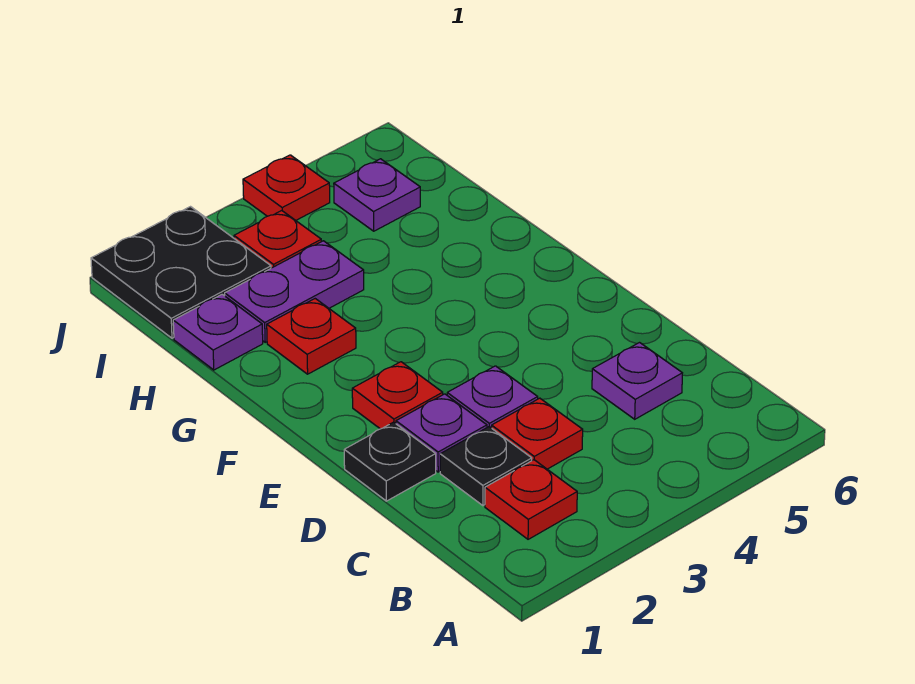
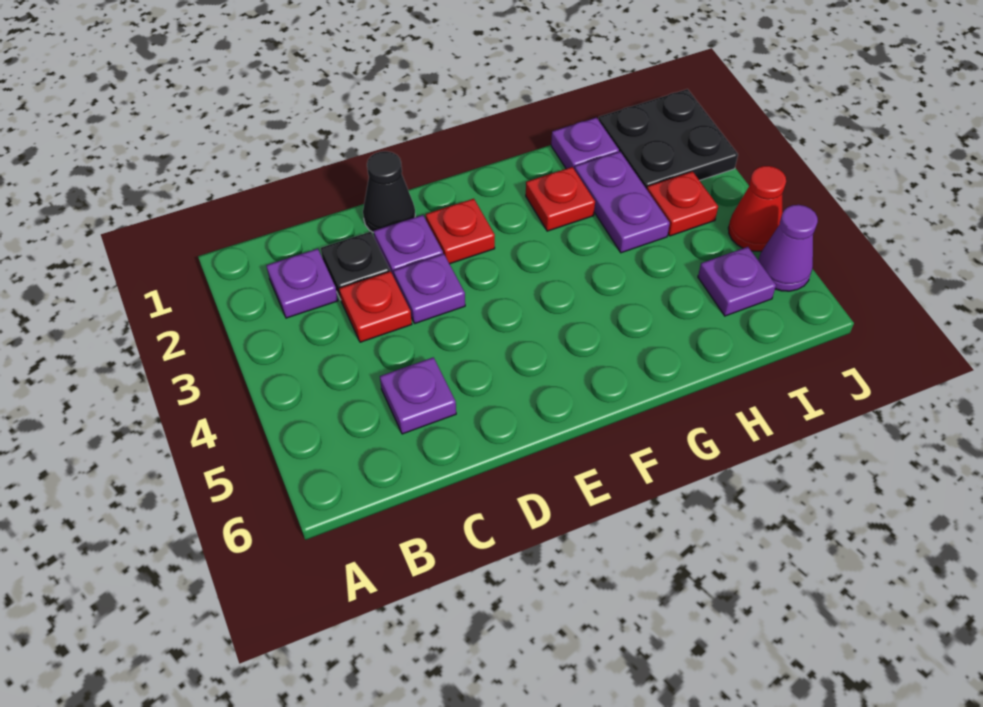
red plate B2 level 1 -> purple plate B2 level 1
black plate D1 level 1 -> black cone D1 level 1
red plate J4 level 1 -> red cone J4 level 1
none -> purple cone J5 level 1

